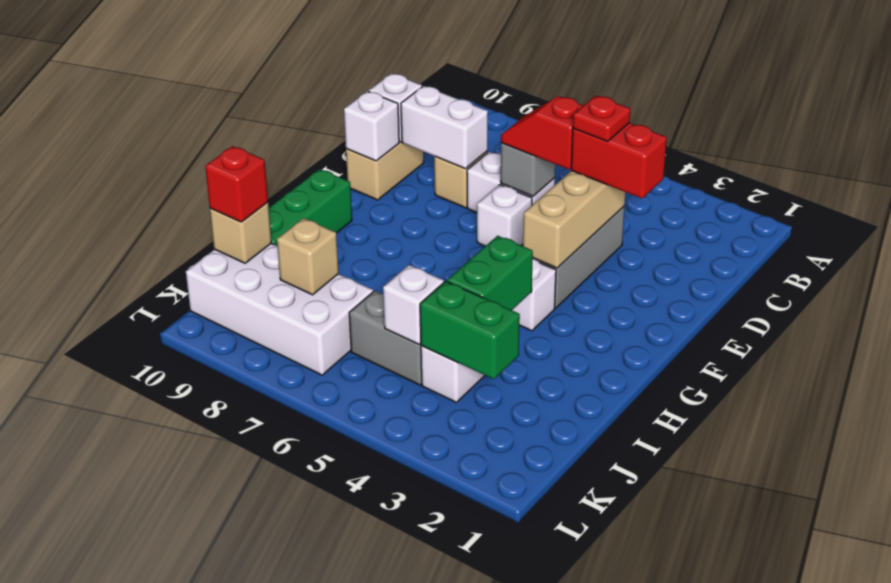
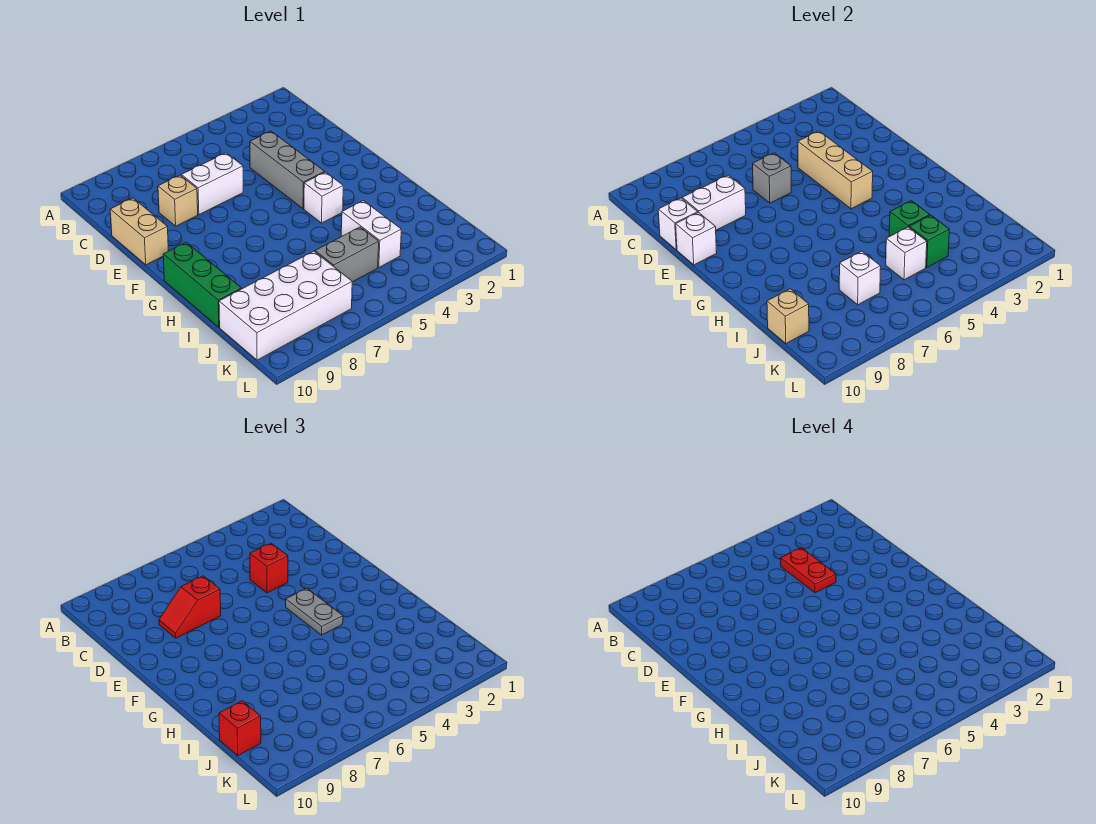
red brick D3:D4 level 3 -> red brick D4 level 3
red plate D4 level 4 -> red plate C4:D4 level 4
red slope D5:D6 level 3 top 5 -> red slope D7:D8 level 3 top 7
white brick E6 level 1 -> white brick J7 level 2
none -> grey plate F4:G4 level 3
green brick H4:I4 level 2 -> green brick I4 level 2
green brick J3:J4 level 2 -> green brick J4 level 2
tan brick J8 level 2 -> none

